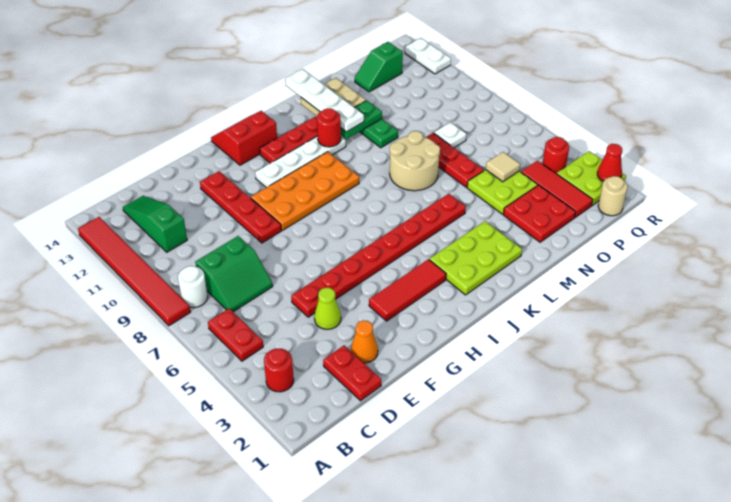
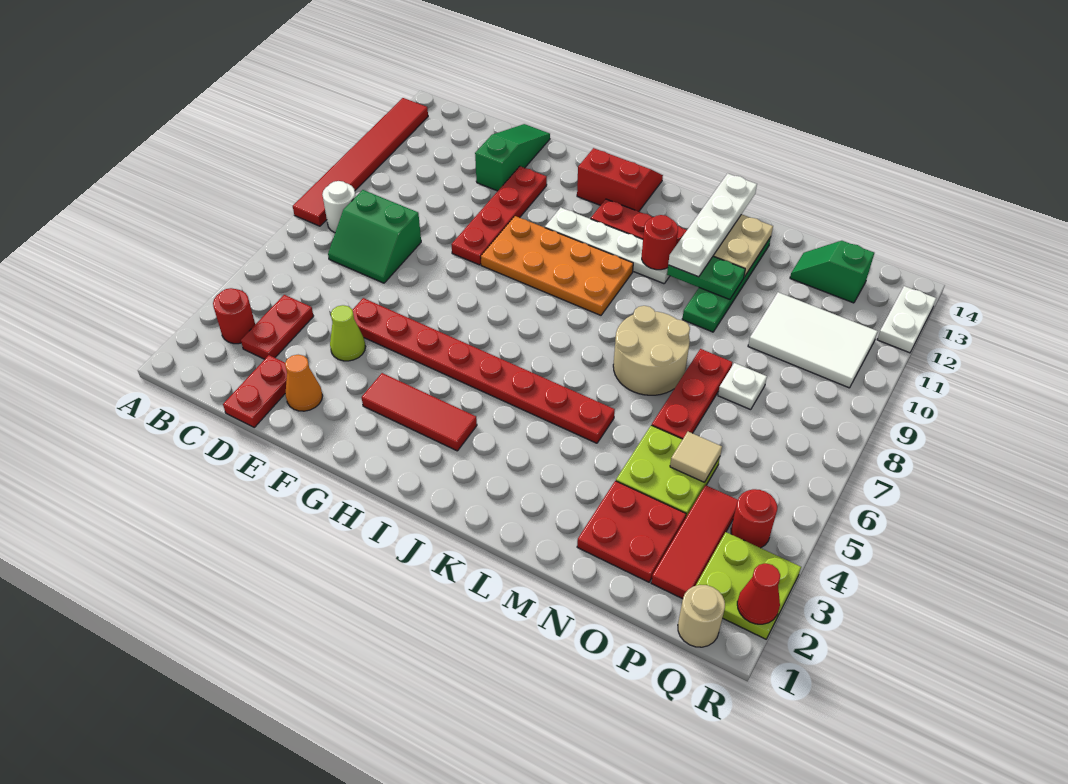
red plate B5:B6 level 1 -> red plate C3:C4 level 1
green slope C11:C13 level 1 top 11 -> green slope E12:E14 level 1 top 12
lime plate J2:L3 level 1 -> none
none -> white tile O10:Q11 level 1

